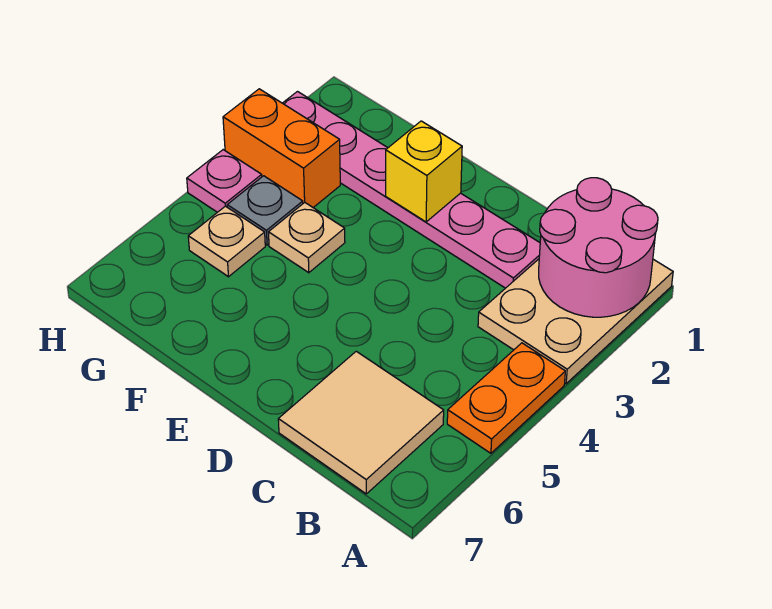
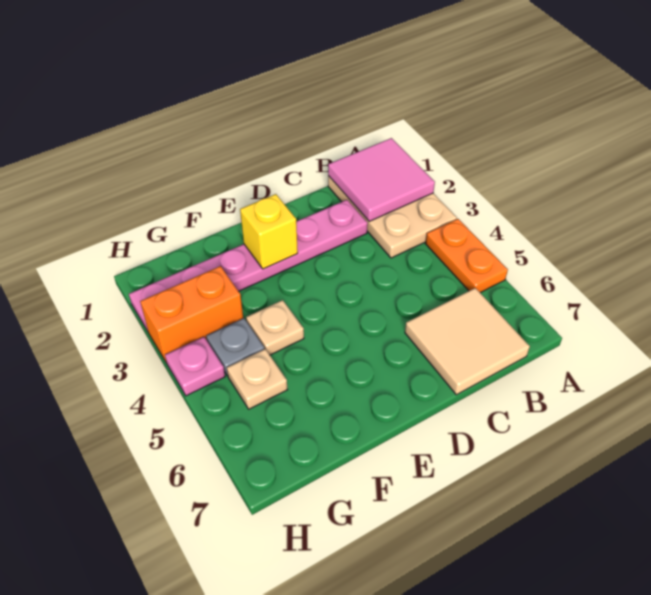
pink round brick A1:B2 level 2 -> pink tile A1:B2 level 2

